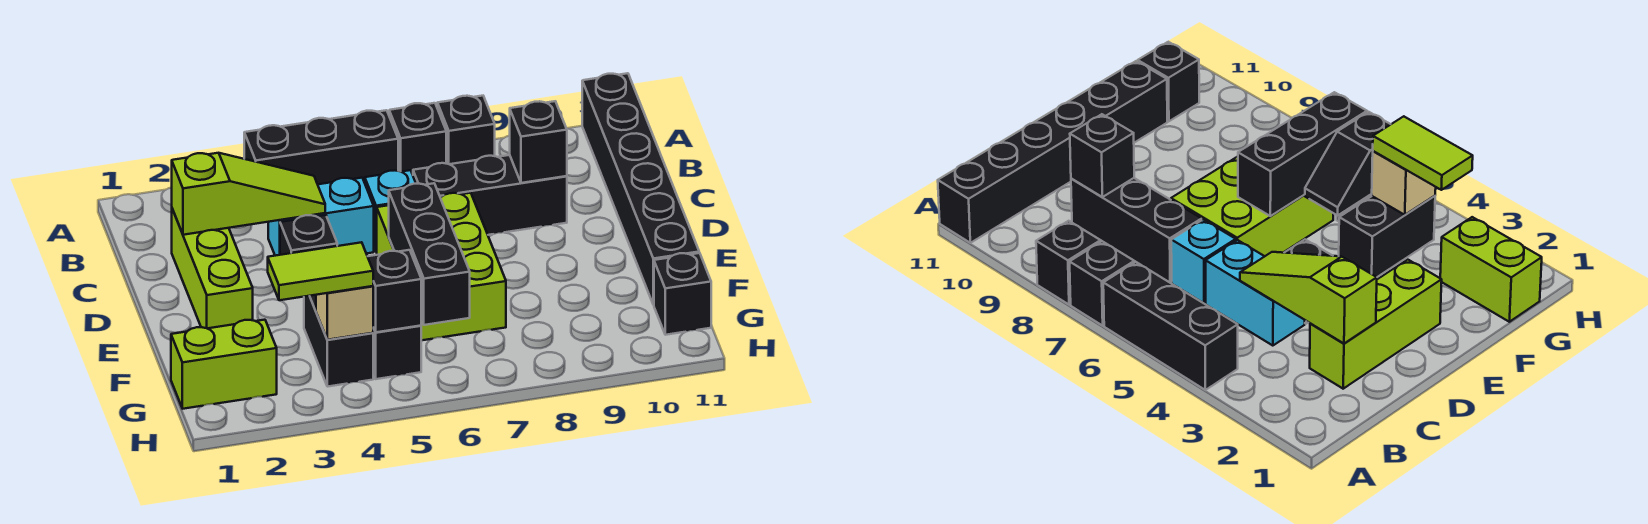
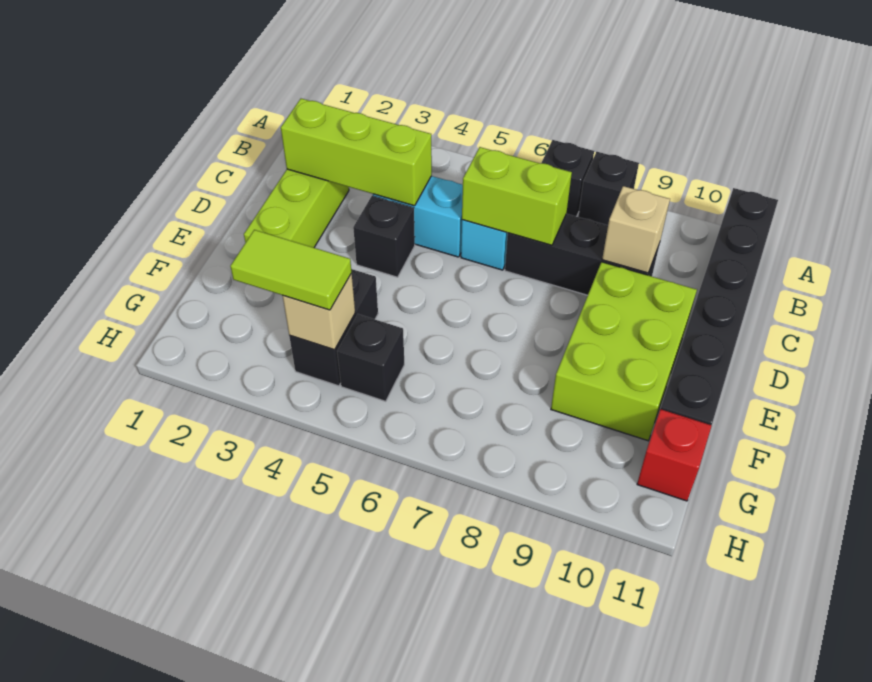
black brick A4:A6 level 1 -> none
lime slope C2:C4 level 2 top 2 -> lime brick C2:C4 level 2
black brick C9 level 2 -> tan brick C9 level 2
lime brick D6:F7 level 1 -> lime brick D9:F10 level 1
black brick E6:G6 level 2 -> none
black slope F5:G5 level 2 top G -> none
lime brick G1:G2 level 1 -> lime brick C6:C7 level 2
black brick G11 level 1 -> red brick G11 level 1

